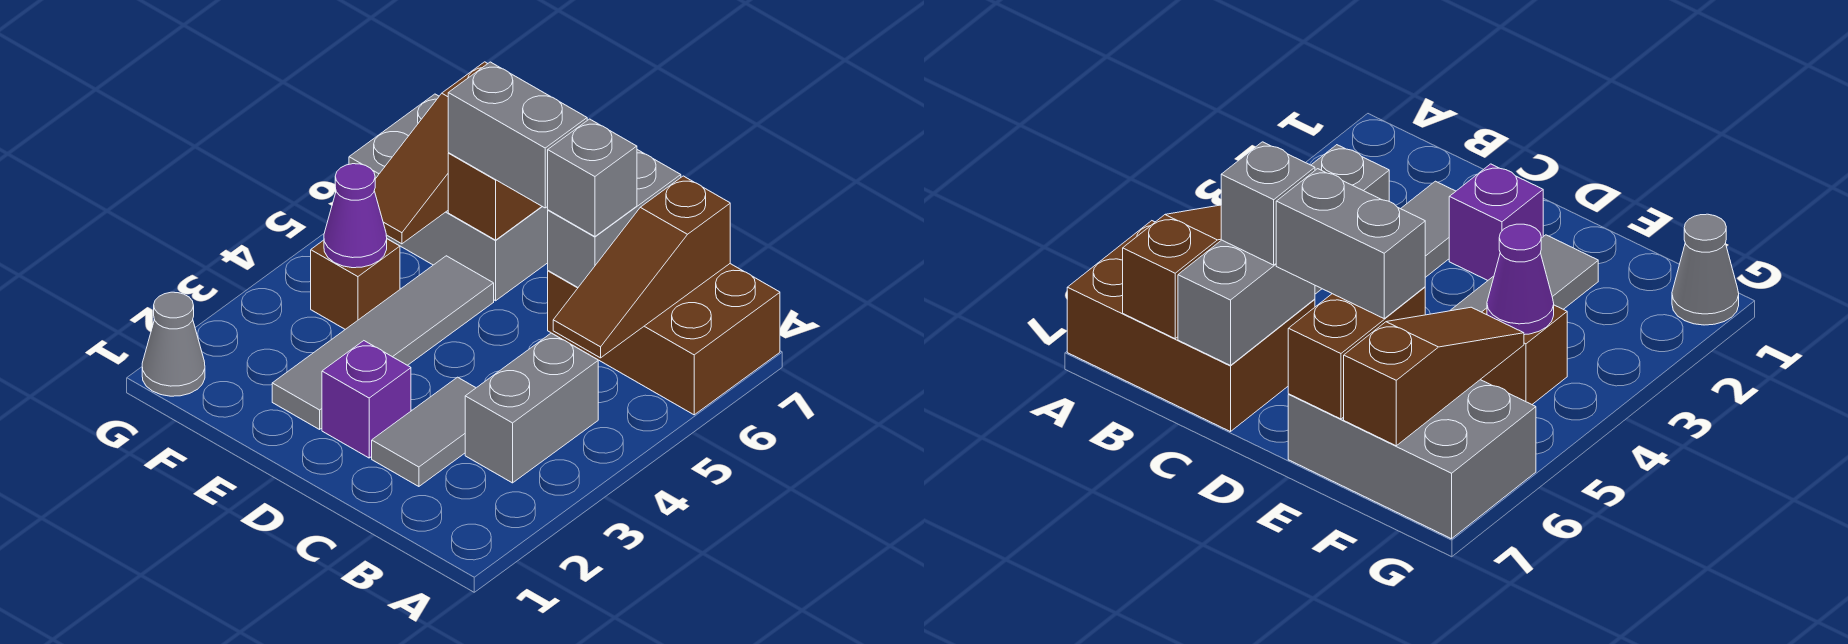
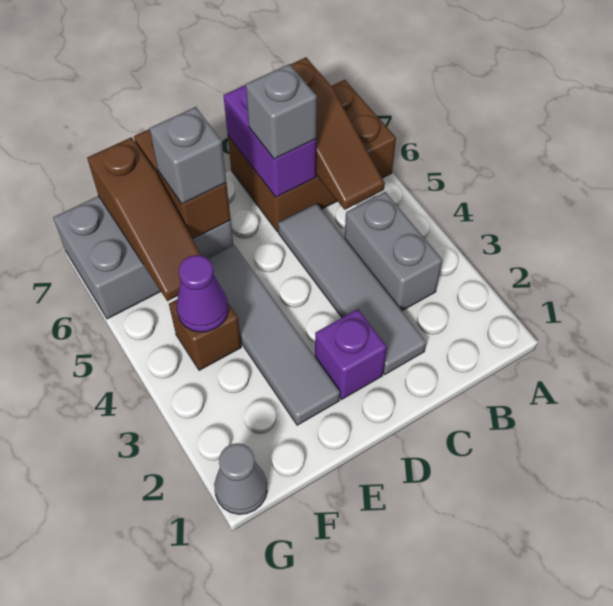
grey tile C2:C3 level 1 -> grey tile C2:C5 level 1
grey brick C6:C7 level 2 -> purple brick C6:C7 level 2
grey brick D6:E6 level 3 -> grey brick E6 level 3

